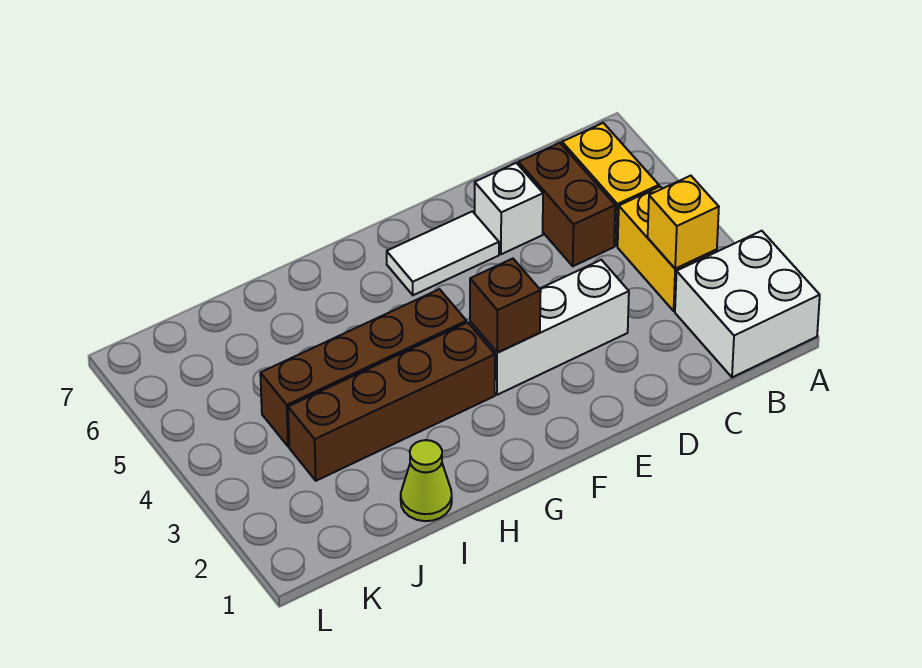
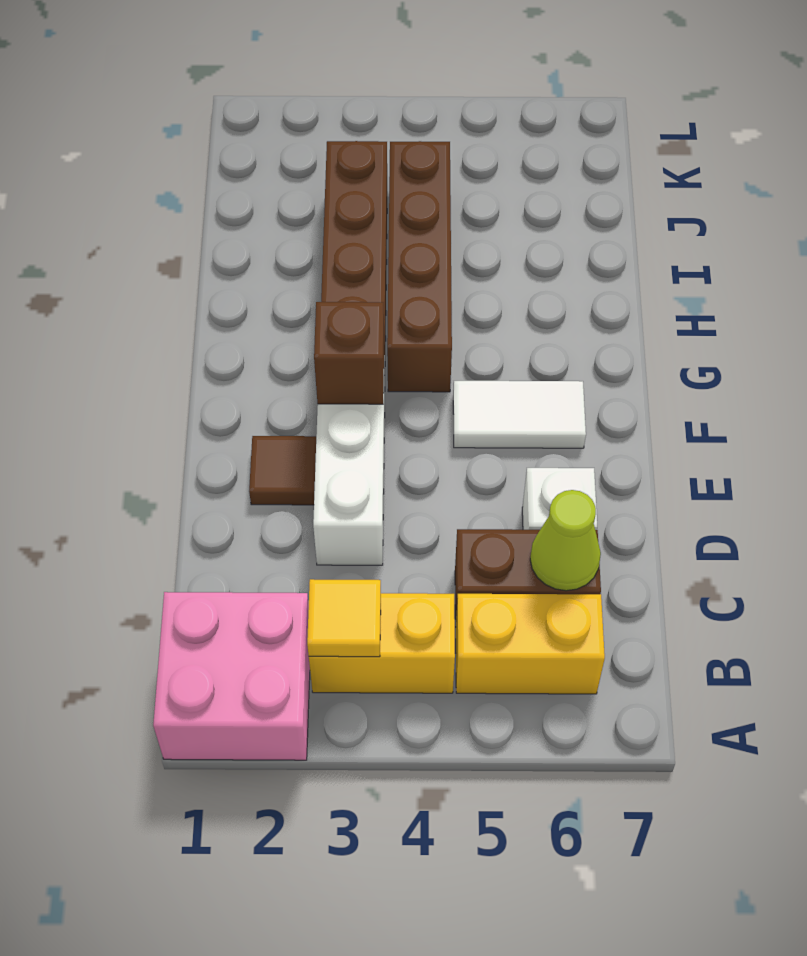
white brick A1:B2 level 1 -> pink brick A1:B2 level 1
yellow brick B3 level 2 -> yellow tile B3 level 2
none -> brown tile E2 level 1
white tile E6:F6 level 1 -> white tile F5:F6 level 1
lime cone I1 level 1 -> lime cone C6 level 2

